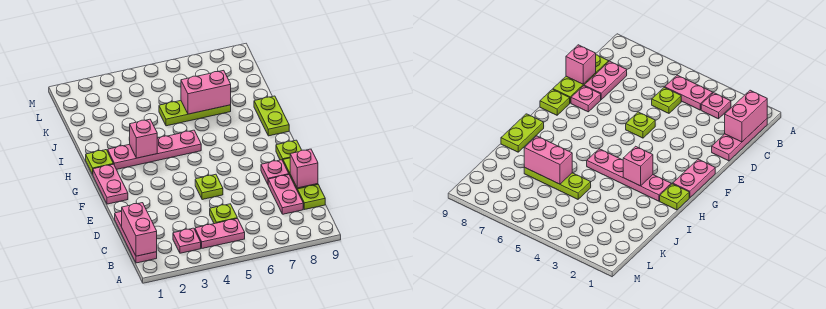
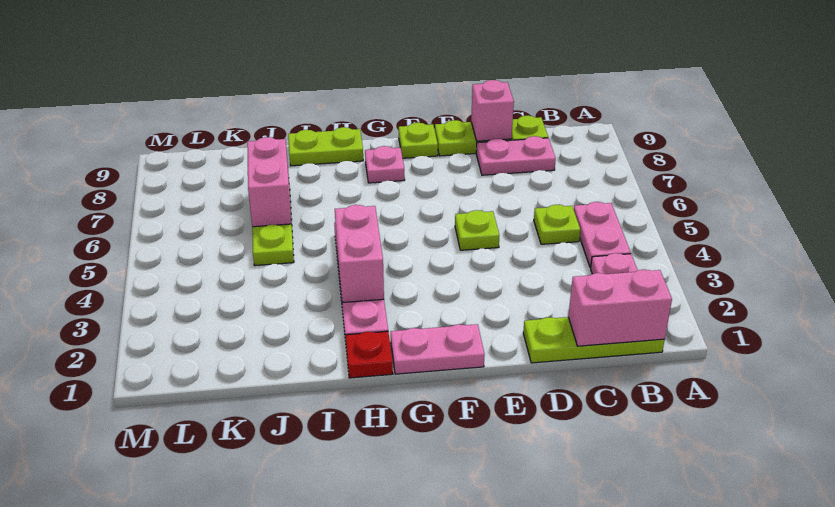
pink plate B1:D1 level 1 -> lime plate B1:D1 level 1
pink plate E8 level 1 -> pink plate G8 level 1
lime plate H1 level 1 -> red plate H1 level 1
pink brick H3 level 2 -> pink brick H3:H4 level 2

